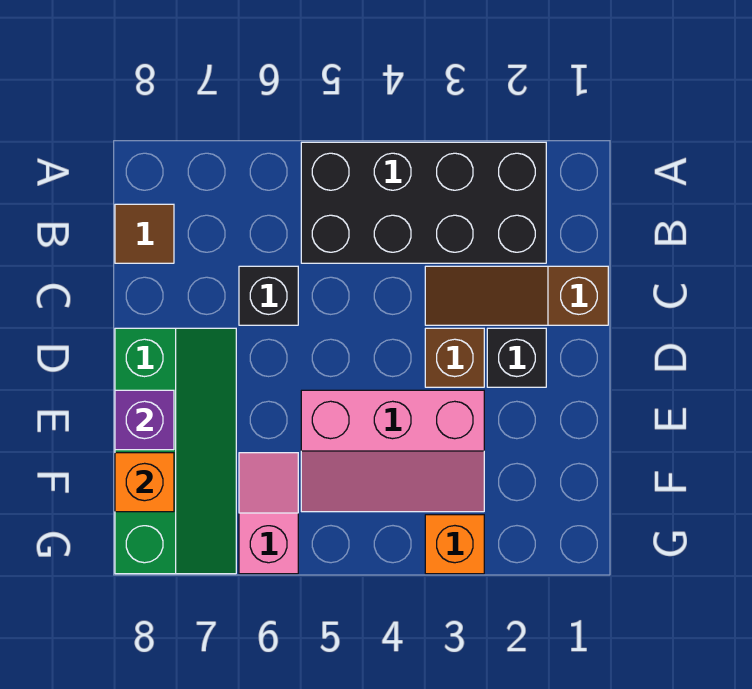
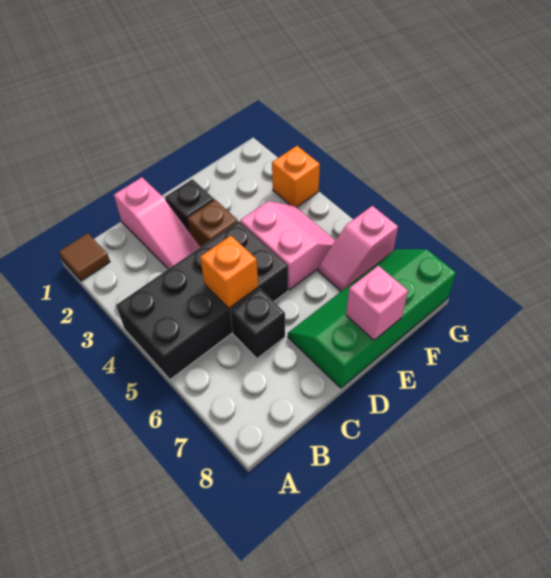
black brick A2:B5 level 1 -> black brick A4:D5 level 1
brown tile B8 level 1 -> brown tile A1 level 1
brown slope C1:C3 level 1 top 1 -> pink slope C1:C3 level 1 top 1
pink slope E3:F5 level 1 top E -> pink slope E4:F5 level 1 top E
purple brick E8 level 2 -> pink brick E8 level 2
orange brick F8 level 2 -> orange brick C5 level 2

